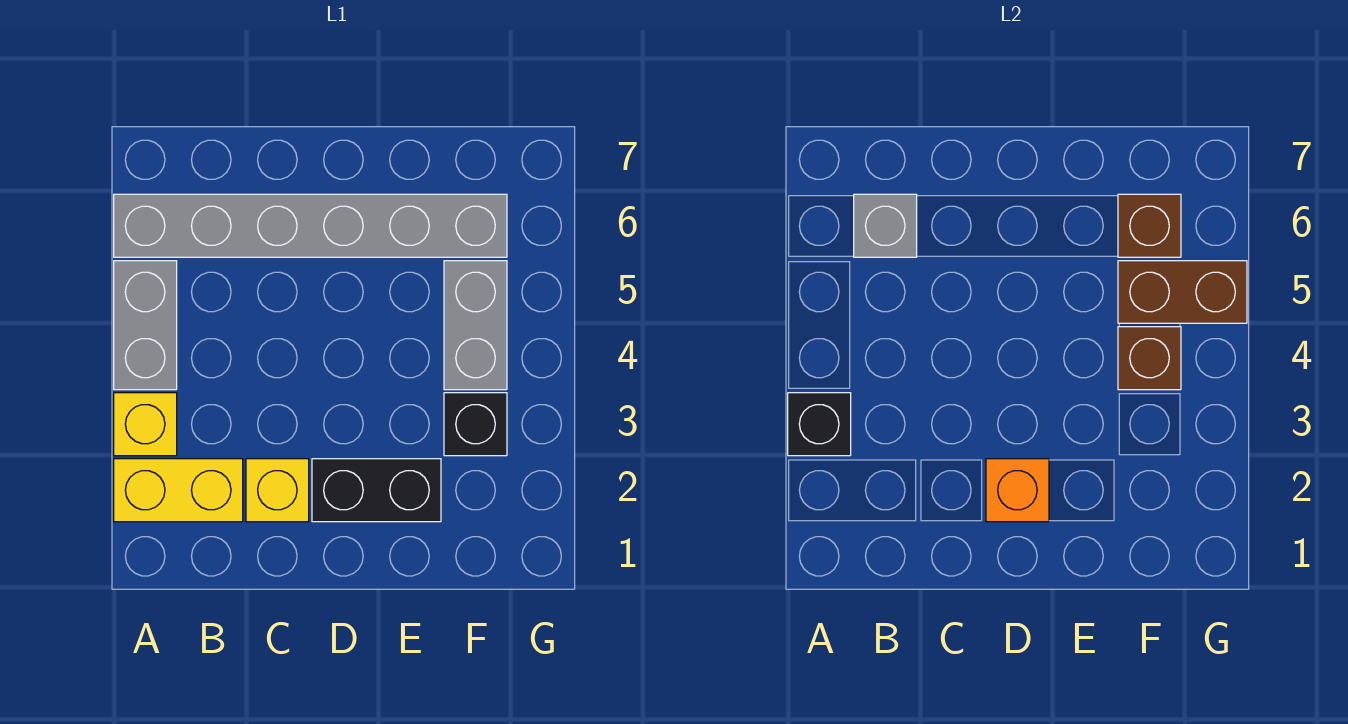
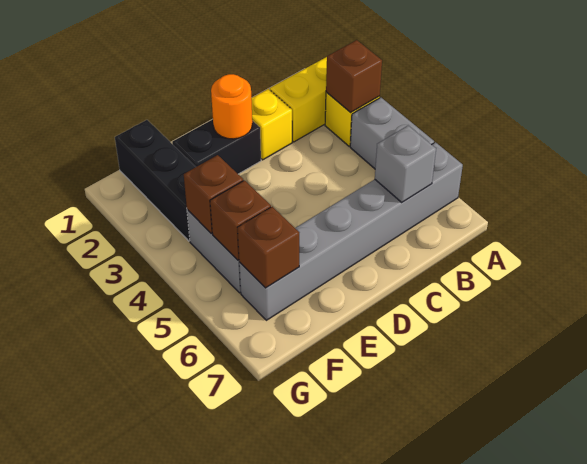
black brick A3 level 2 -> brown brick A3 level 2
orange brick D2 level 2 -> orange round brick D2 level 2
black brick F3 level 1 -> black brick F1:F3 level 1
brown brick F5:G5 level 2 -> brown brick F5 level 2

